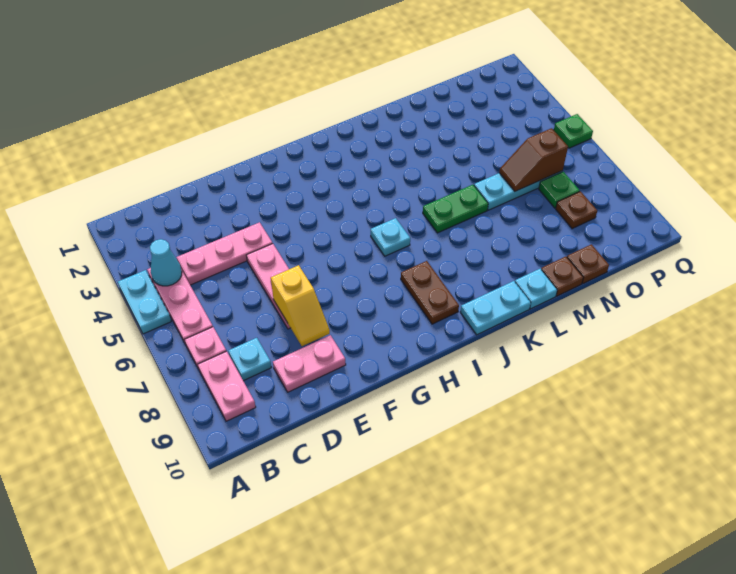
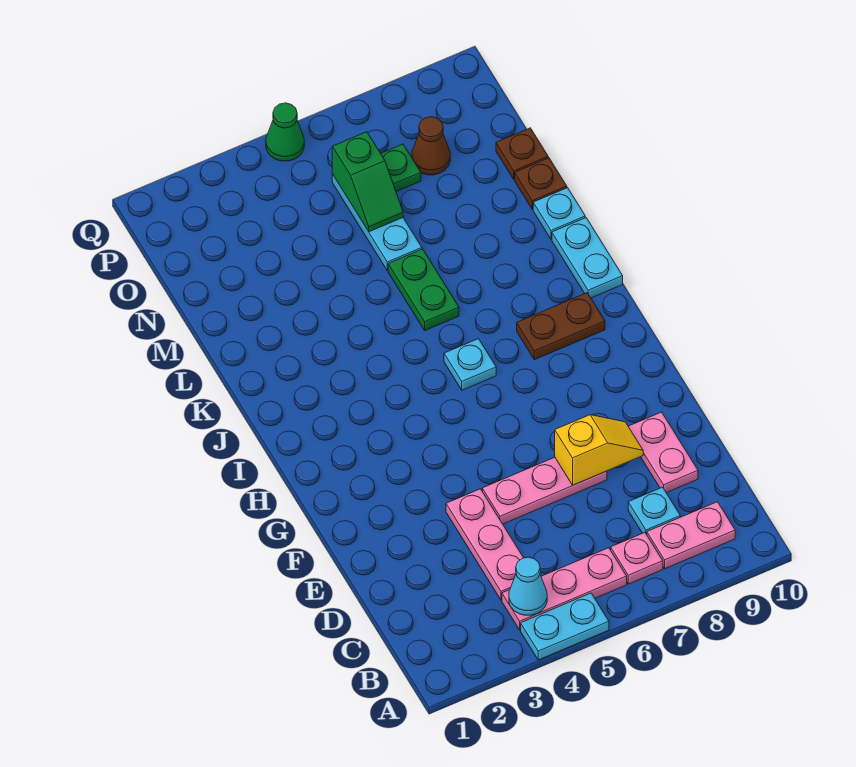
brown slope N6:O6 level 2 top O -> green slope N6:O6 level 2 top O
brown plate O8 level 1 -> brown cone O8 level 1
green plate Q5 level 1 -> green cone Q5 level 1

